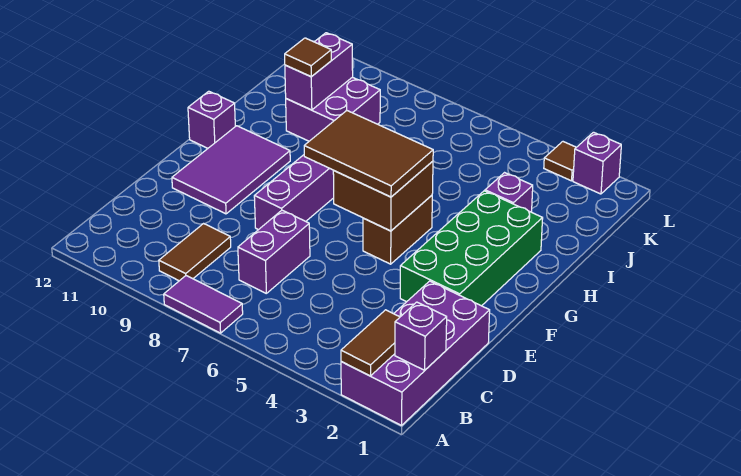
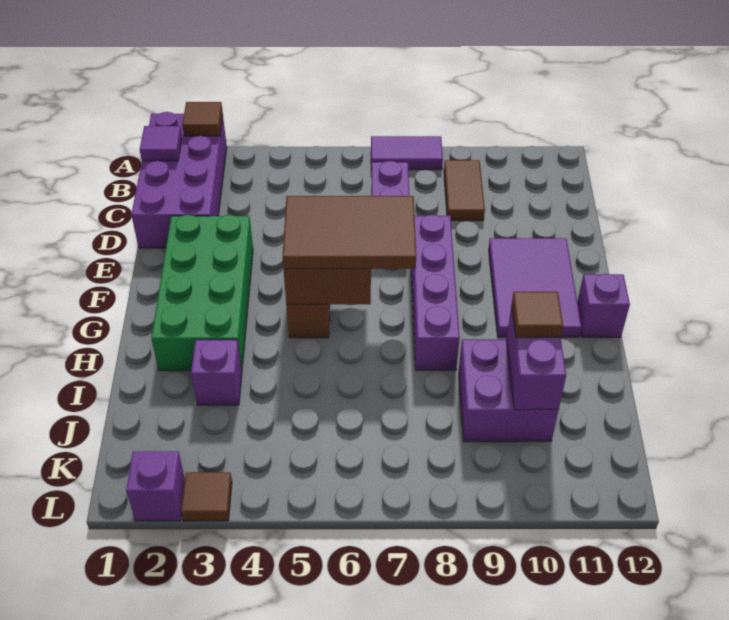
brown tile A2:B2 level 2 -> brown tile A2 level 2
purple brick B1 level 2 -> purple tile B1 level 2

